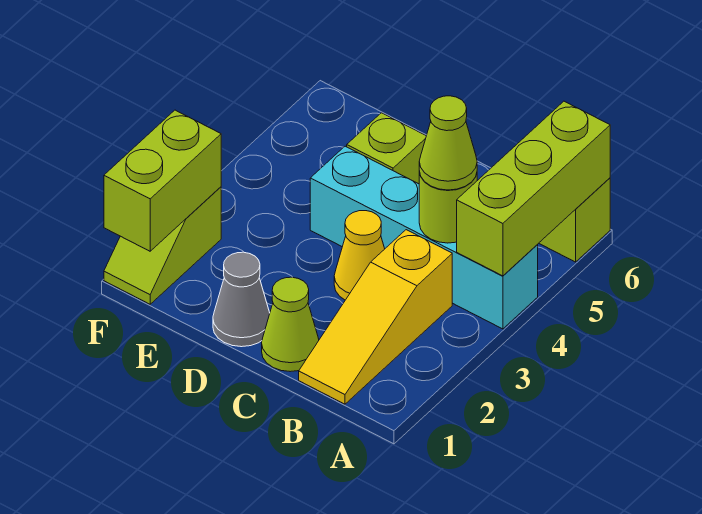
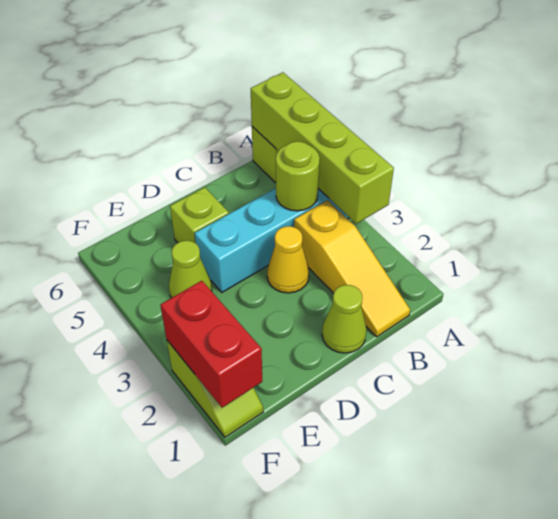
lime brick A4:A6 level 2 -> lime brick A3:A6 level 2
lime cone B4 level 3 -> lime cone E4 level 1
grey cone D1 level 1 -> none
lime brick F1:F2 level 2 -> red brick F1:F2 level 2

